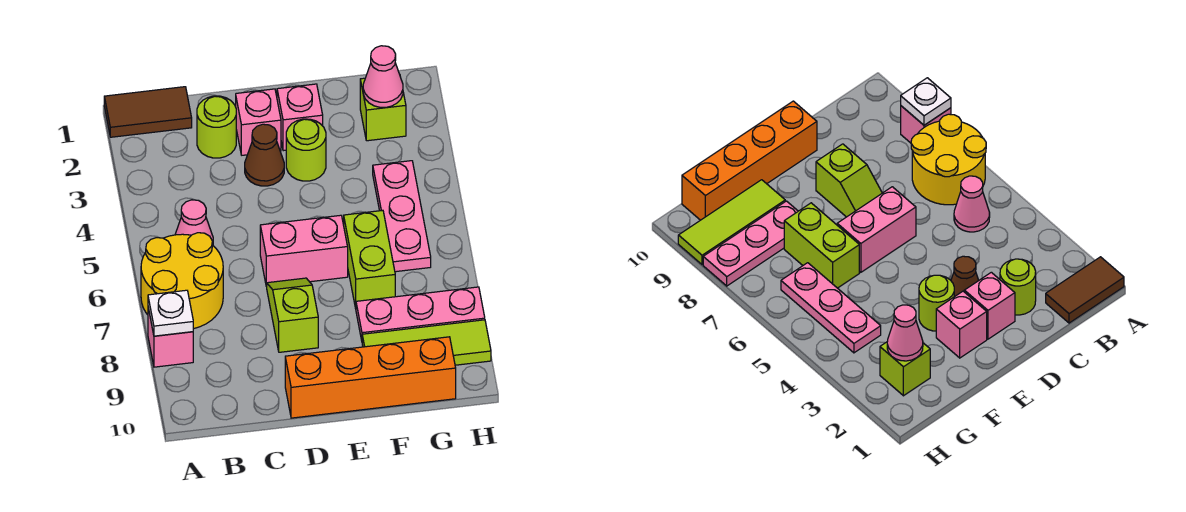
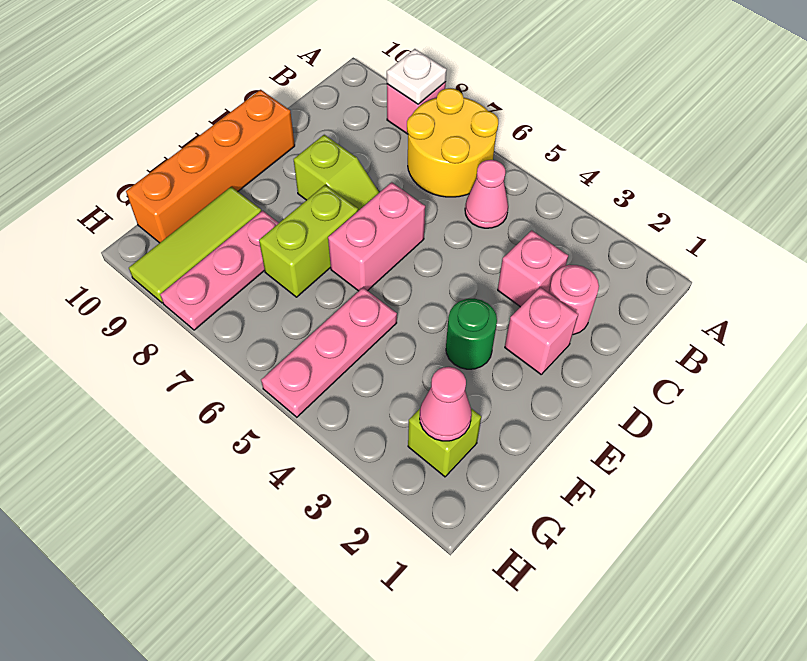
brown tile A1:B1 level 1 -> none
lime round brick C2 level 1 -> pink round brick C2 level 1
brown cone D3 level 1 -> none
pink brick E2 level 1 -> pink brick C3 level 1
lime round brick E3 level 1 -> green round brick E3 level 1
lime brick F6:F7 level 1 -> lime brick E7:F7 level 1
pink plate G4:G6 level 1 -> pink plate F5:H5 level 1

